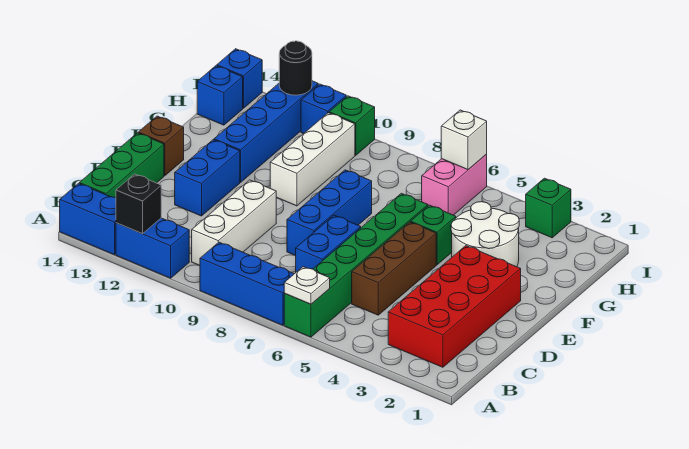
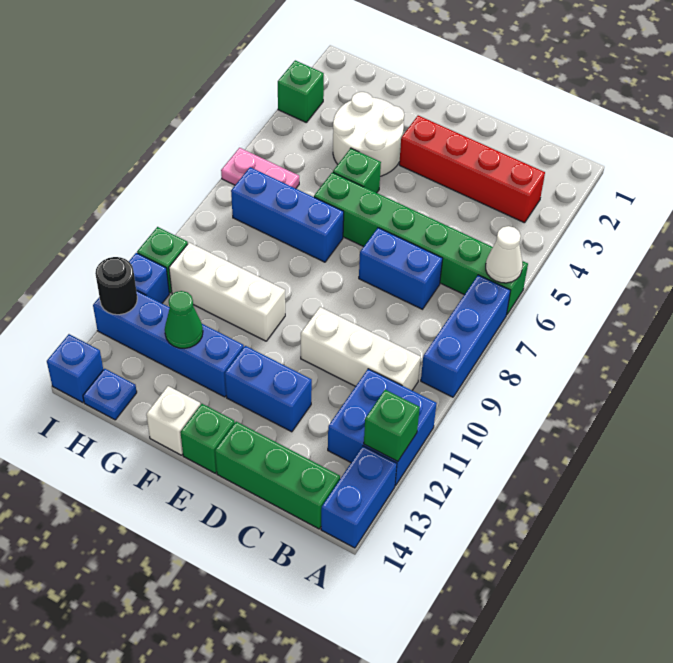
white plate A6 level 2 -> white cone A6 level 2
blue brick A11:A12 level 1 -> blue brick A11:B12 level 1
black brick A12 level 2 -> green brick A12 level 2
red brick B2:E3 level 1 -> red brick B3:E3 level 1
brown brick C5:E5 level 1 -> none
blue brick D8:F8 level 1 -> blue brick F7:H7 level 1
brown brick E14 level 1 -> green brick E14 level 1
none -> green cone G12 level 2
pink brick H6:I6 level 1 -> pink plate H6:I6 level 1
blue brick H14 level 1 -> blue plate H14 level 1
white brick I6 level 2 -> white brick F14 level 1

